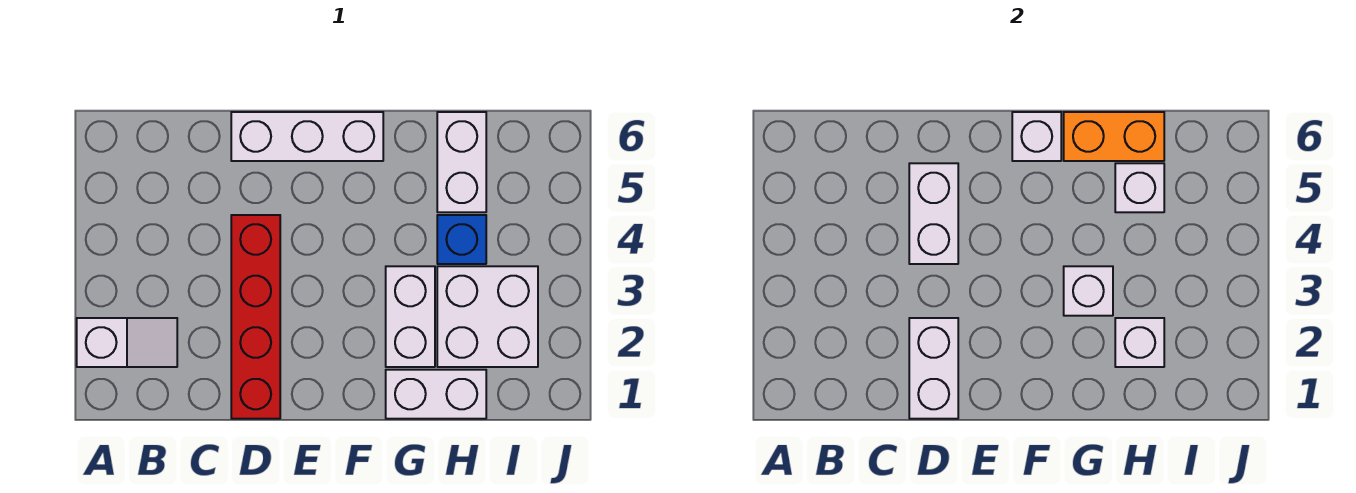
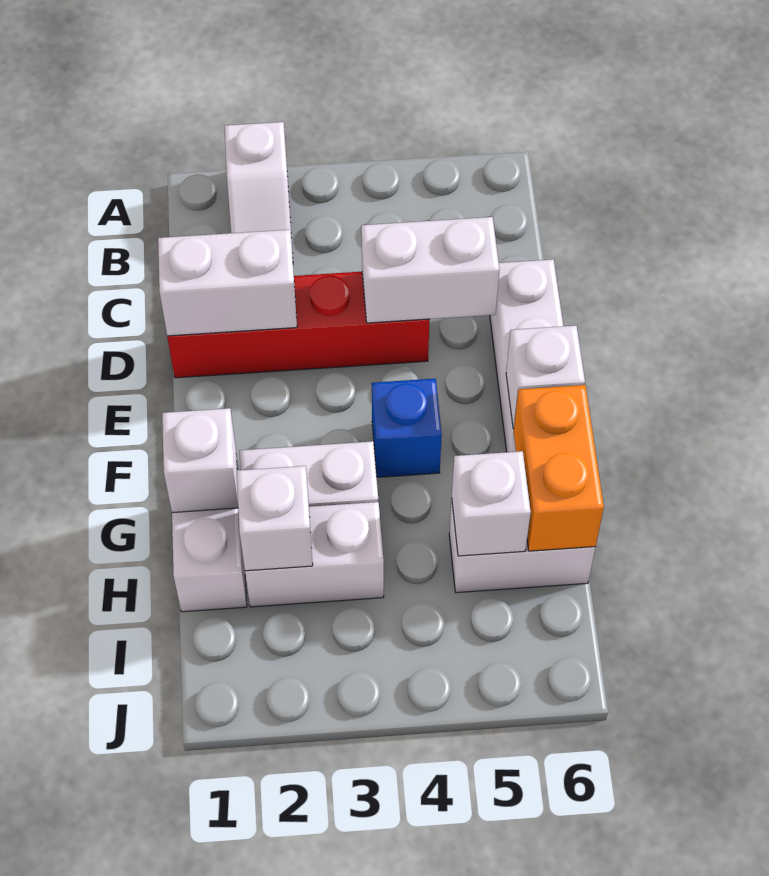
white brick G3 level 2 -> white brick G1 level 2
white brick H2:I3 level 1 -> white brick H2:H3 level 1
blue brick H4 level 1 -> blue brick F4 level 1

